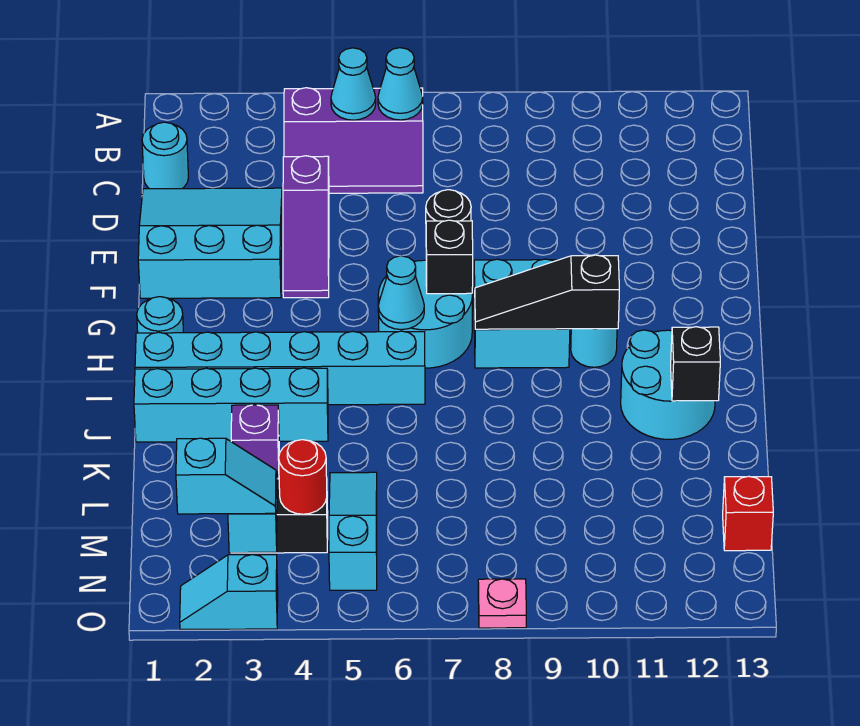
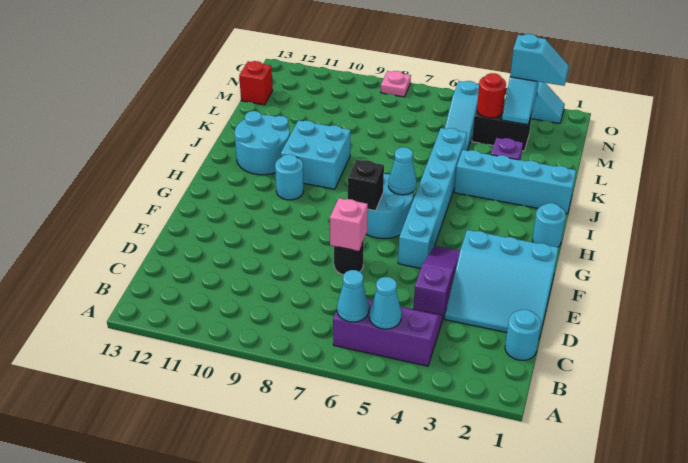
none -> pink brick E7 level 2
cyan brick G8:H9 level 1 -> cyan brick I9:J10 level 1
black slope H8:H10 level 2 top 10 -> none
cyan brick I1:I6 level 1 -> cyan brick F5:K5 level 1
black brick J12 level 2 -> none
cyan slope N2:N3 level 3 top 2 -> cyan slope N2:N3 level 3 top 3

